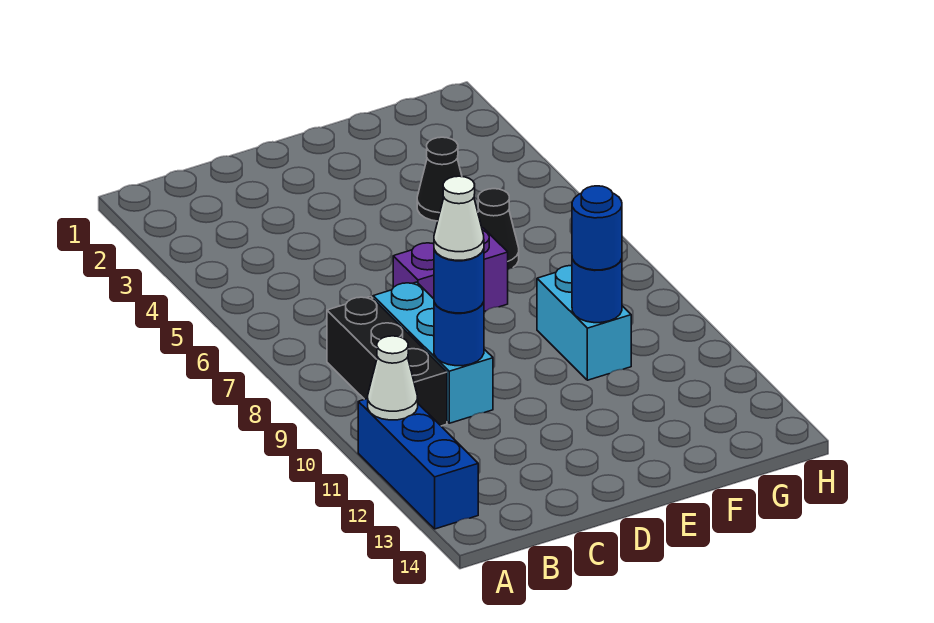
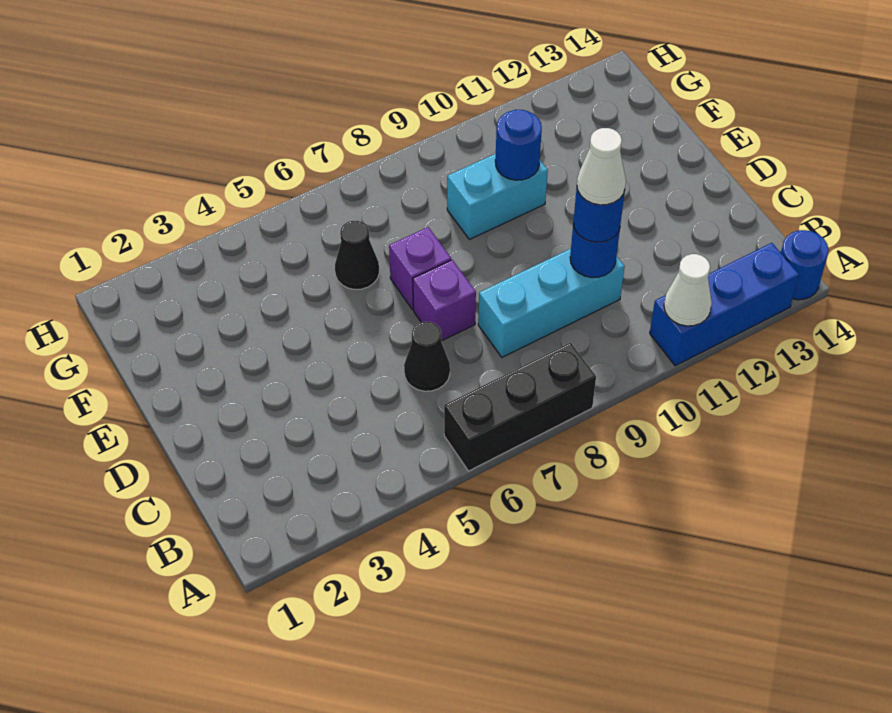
black brick B8:B10 level 1 -> black brick A6:A8 level 1
black cone F4 level 1 -> black cone C6 level 1
blue round brick F10 level 3 -> blue round brick A14 level 1

